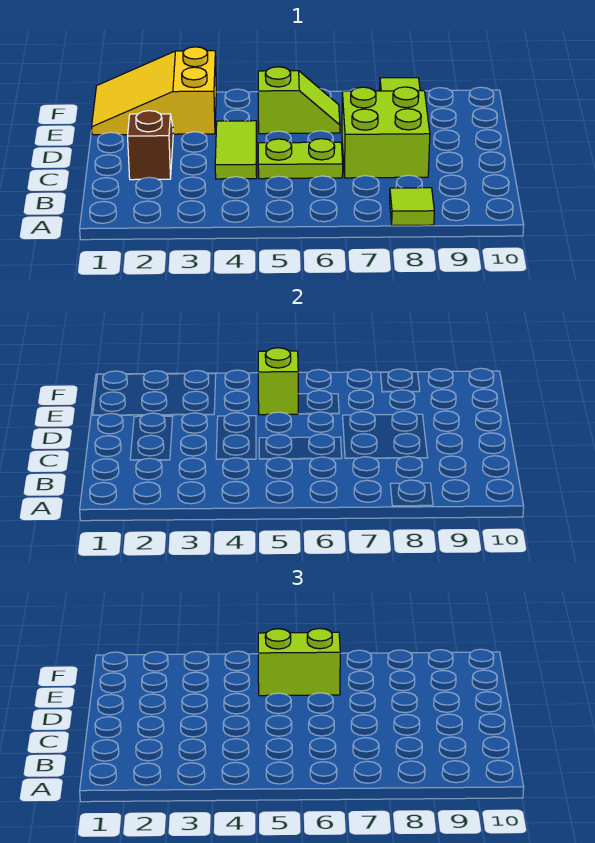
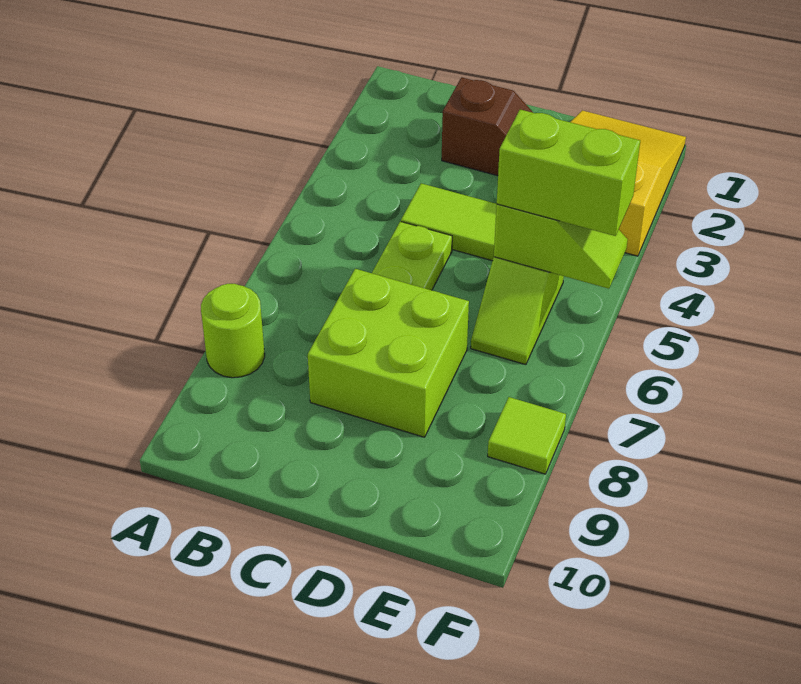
lime tile A8 level 1 -> lime round brick A8 level 1
lime brick E5:E6 level 3 -> lime brick E5:F5 level 3

